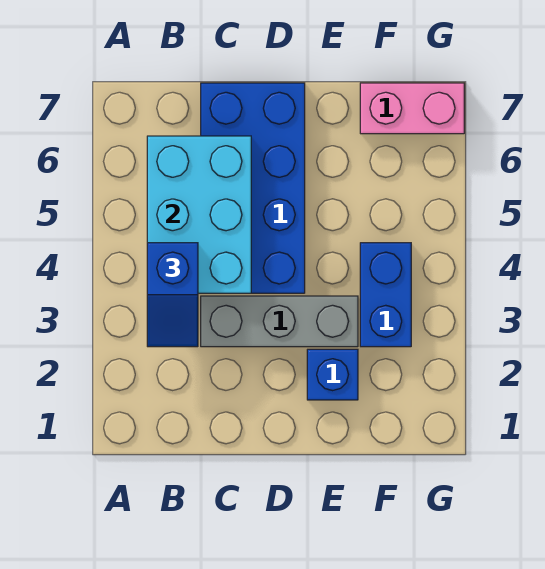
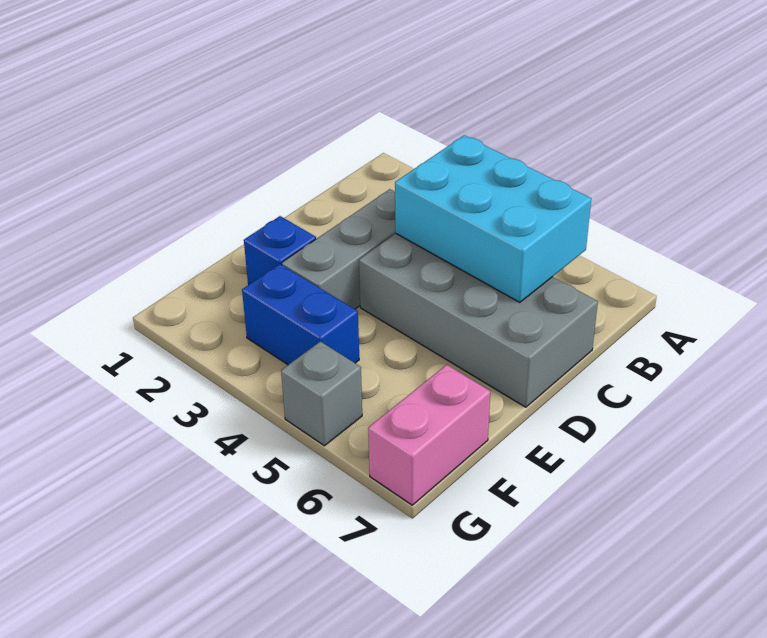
blue slope B3:B4 level 3 top 4 -> none
blue brick C4:D7 level 1 -> grey brick C4:D7 level 1
none -> grey brick G5 level 1

